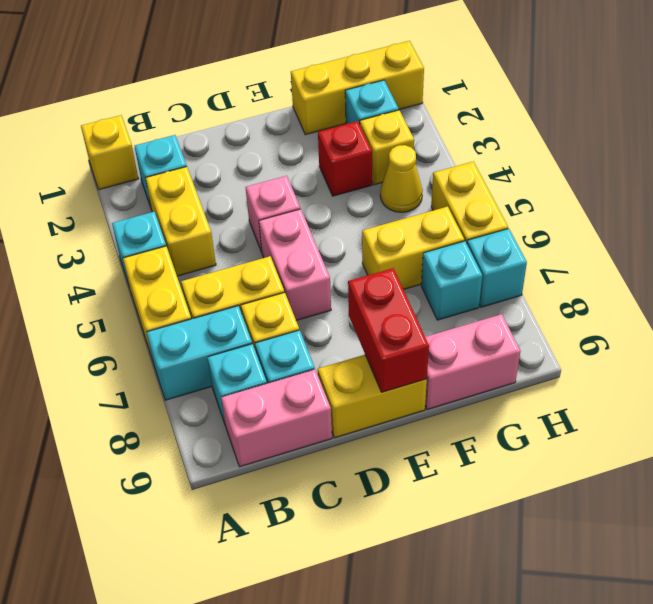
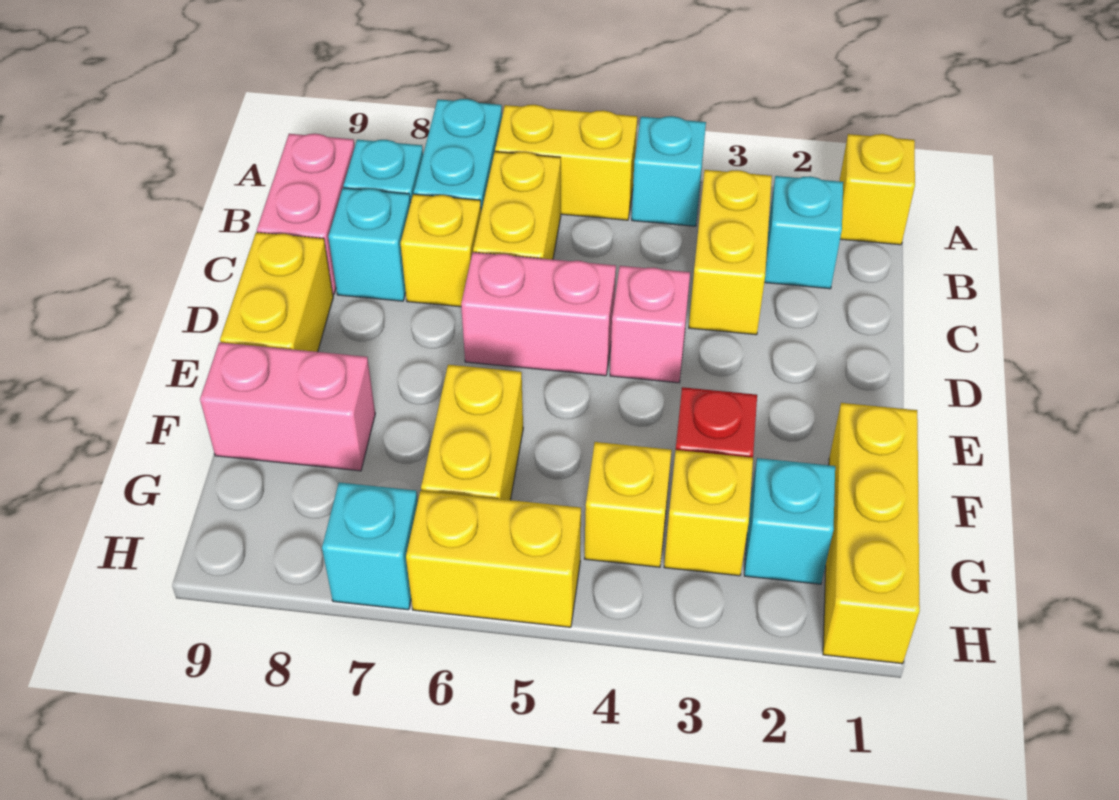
yellow brick B3:B4 level 1 -> yellow brick B3:C3 level 1
red brick E8:E9 level 2 -> none
pink brick F9:G9 level 1 -> pink brick F8:F9 level 1
yellow cone G4 level 1 -> yellow brick G4 level 1
cyan brick G7 level 1 -> none

